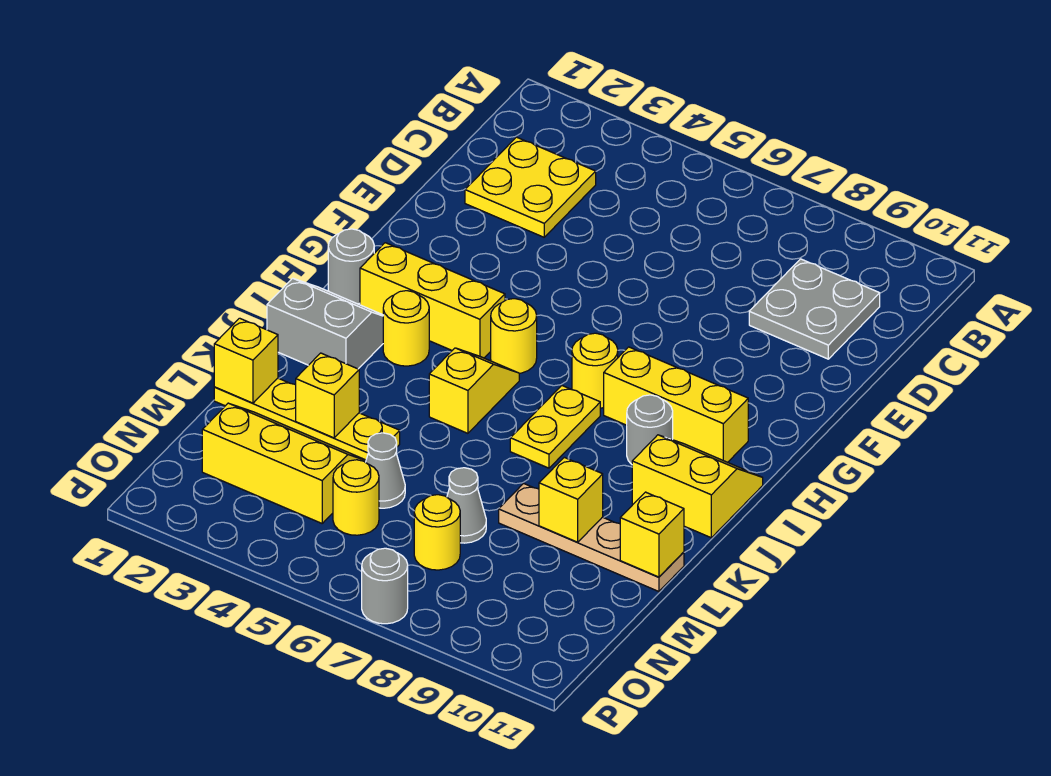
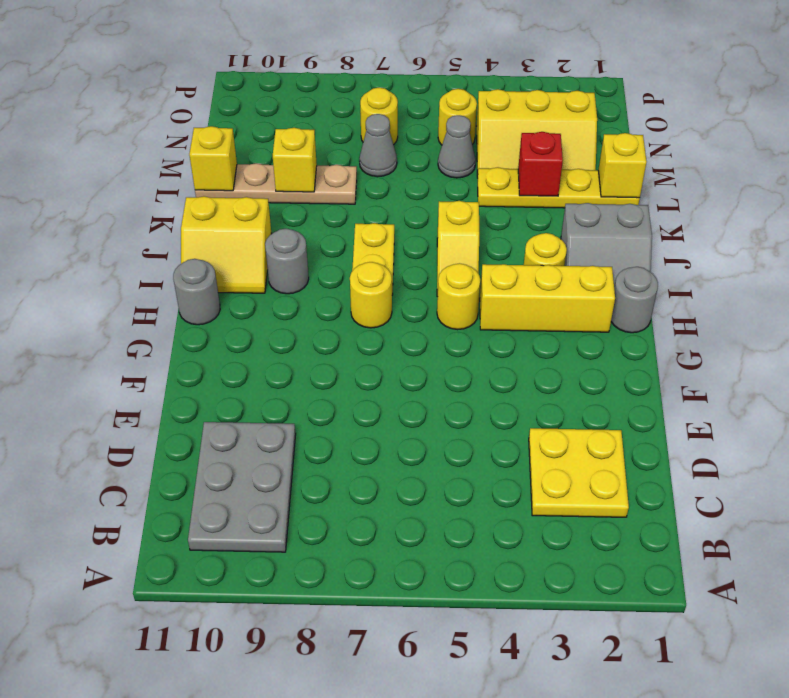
grey plate C9:D10 level 1 -> grey plate B9:D10 level 1
yellow brick H8:H10 level 1 -> none
yellow brick L3 level 2 -> red brick L3 level 2
grey round brick P7 level 1 -> grey round brick H11 level 1

